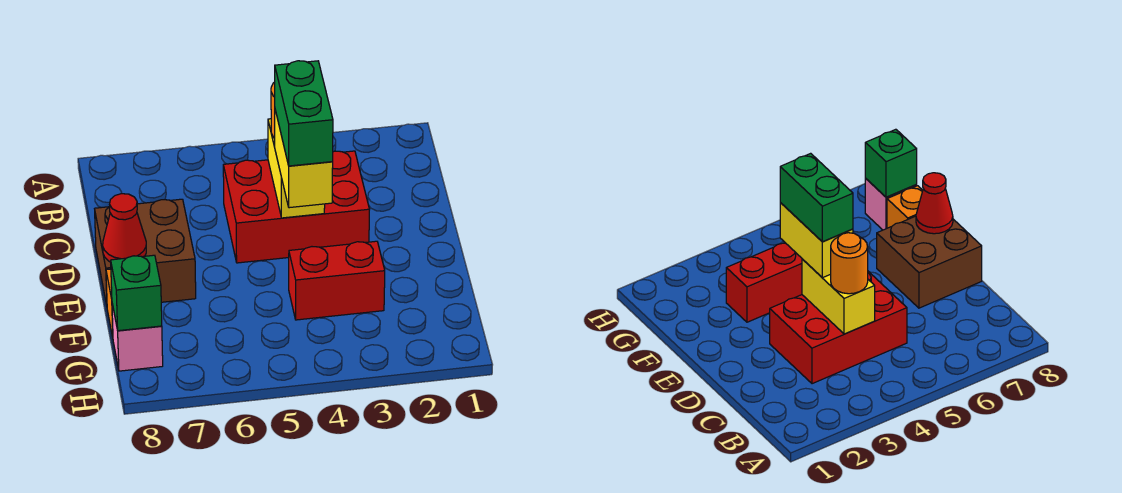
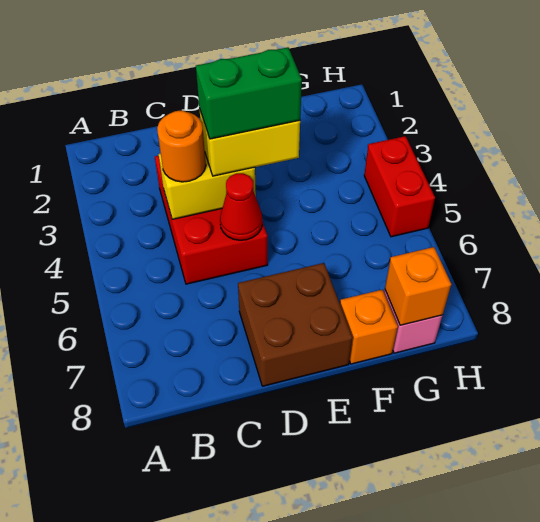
red cone E8 level 2 -> red cone D5 level 2
red brick F3:F4 level 1 -> red brick H4:H5 level 1
green brick G8 level 2 -> orange brick G8 level 2

